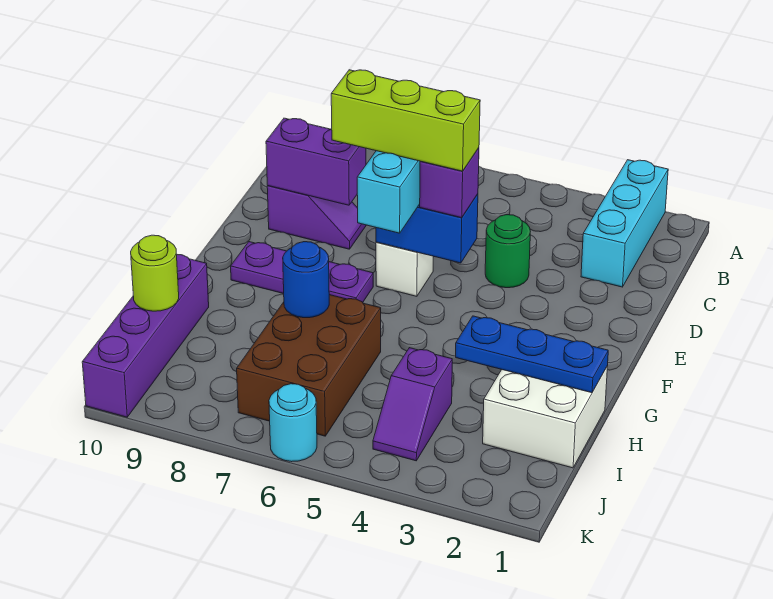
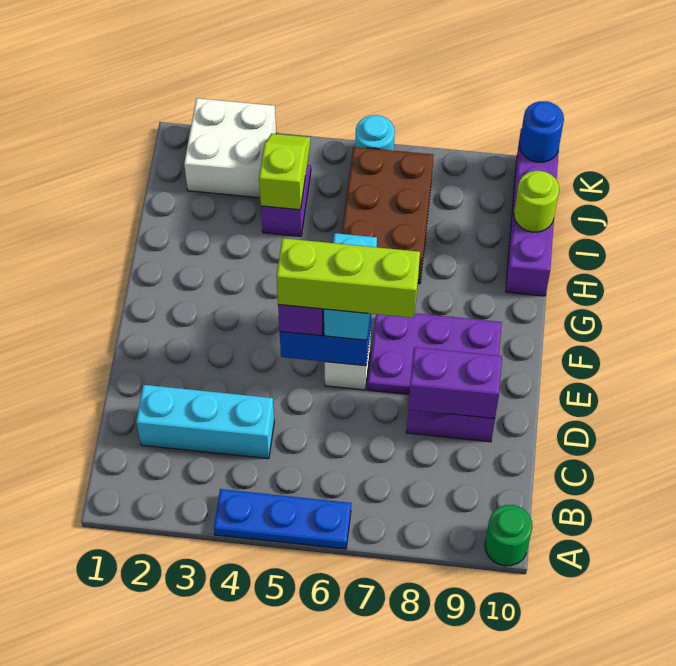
cyan brick A2:C2 level 1 -> cyan brick C2:C4 level 1
green round brick D4 level 1 -> green round brick A10 level 1
purple plate F7:F9 level 1 -> purple plate E7:F9 level 1
white brick H1:I2 level 1 -> white brick J2:K3 level 1
blue plate H1:H3 level 2 -> blue plate A4:A6 level 1
blue round brick H7 level 2 -> blue round brick K10 level 2
none -> lime slope I4:J4 level 2 top I

